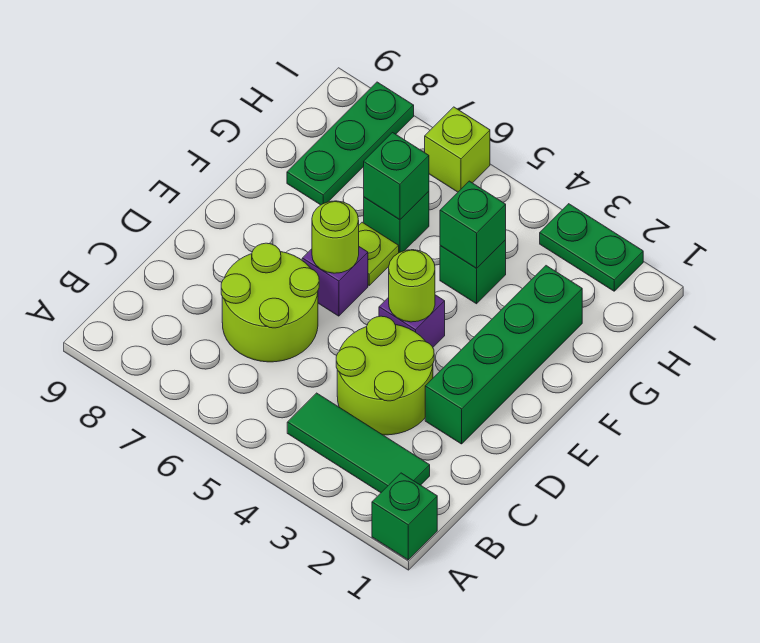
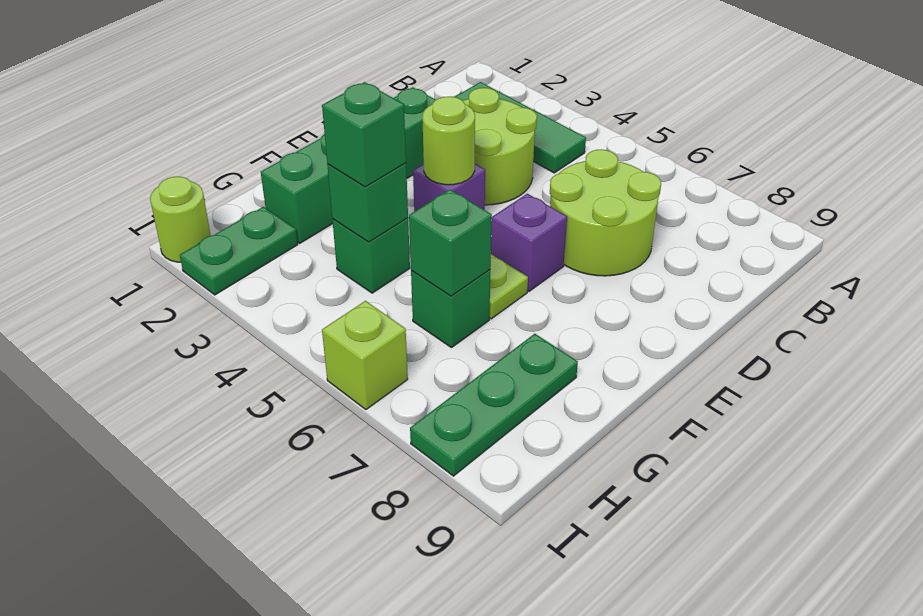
green brick A1 level 1 -> green brick G4 level 3
lime round brick E6 level 2 -> lime round brick I1 level 1
green plate I2:I3 level 1 -> green plate H2:I2 level 1

